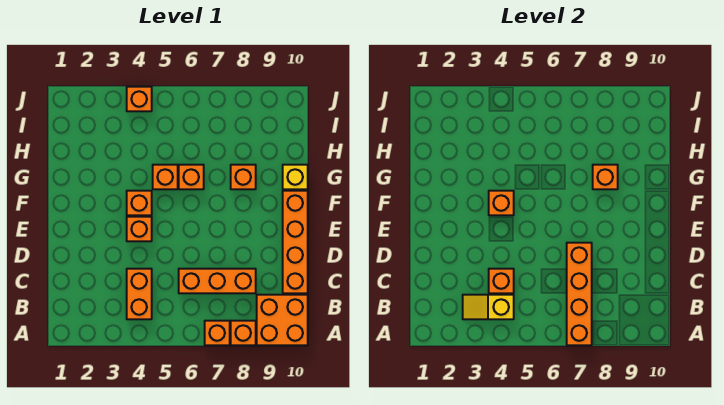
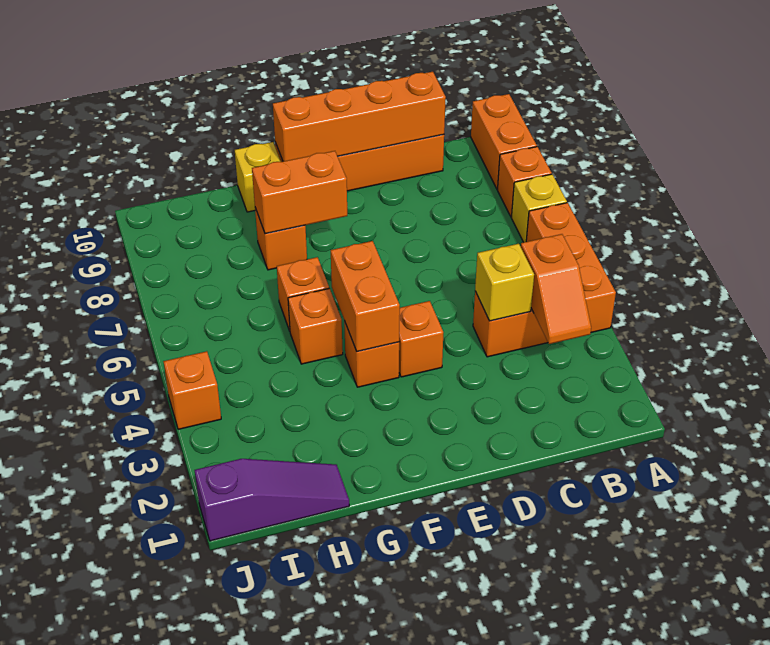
orange brick A7 level 1 -> yellow brick A7 level 1
orange brick A7:D7 level 2 -> orange brick C10:F10 level 2
orange brick A9:B10 level 1 -> orange brick A9:A10 level 1
yellow slope B3:B4 level 2 top 4 -> orange slope B3:B4 level 2 top 4
orange brick C4 level 2 -> yellow brick C4 level 2
orange brick C6:C8 level 1 -> orange brick A4:A6 level 1
orange brick F4 level 2 -> orange brick F4:F5 level 2
orange brick G8 level 2 -> orange brick F8:G8 level 2
none -> purple slope H1:J1 level 1 top J

